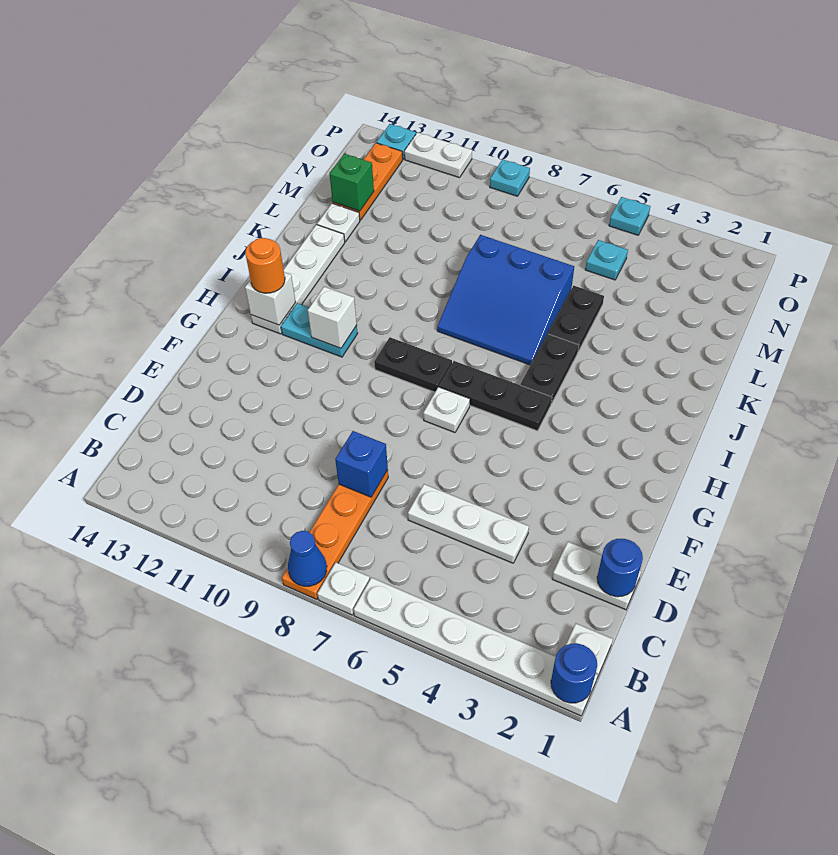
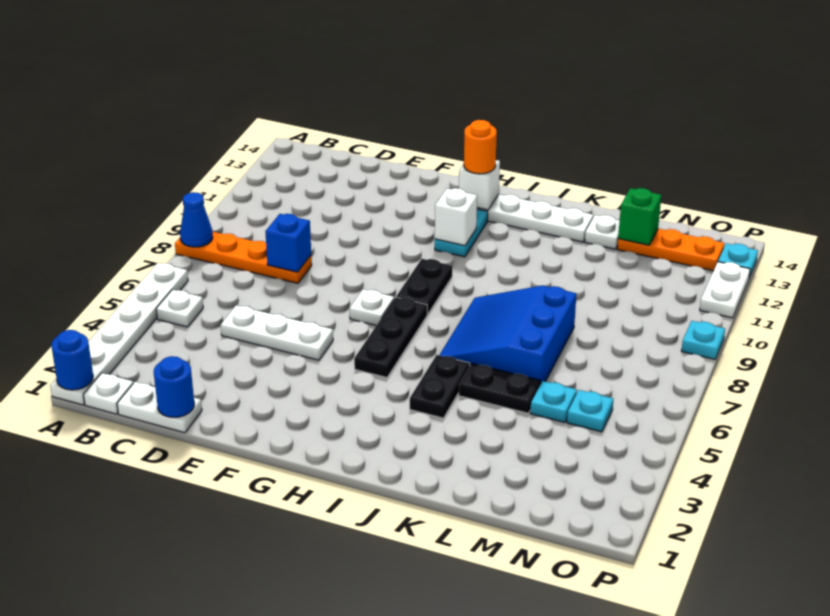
white plate A7 level 1 -> white plate B5 level 1
white plate D1:D2 level 1 -> white plate C1:D1 level 1
white plate D4:D6 level 1 -> white plate D5:F5 level 1
black plate I5:J5 level 1 -> black plate J4:J5 level 1
cyan plate P5 level 1 -> cyan plate M5 level 1

